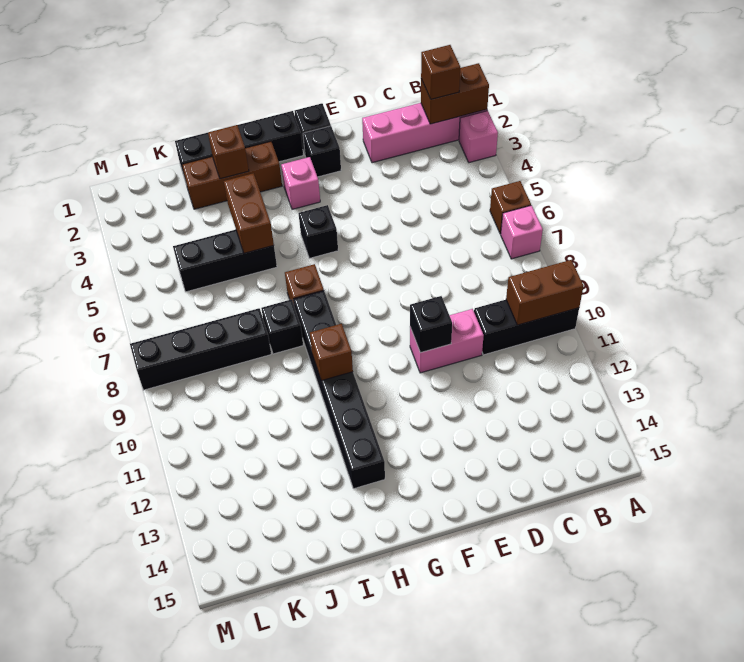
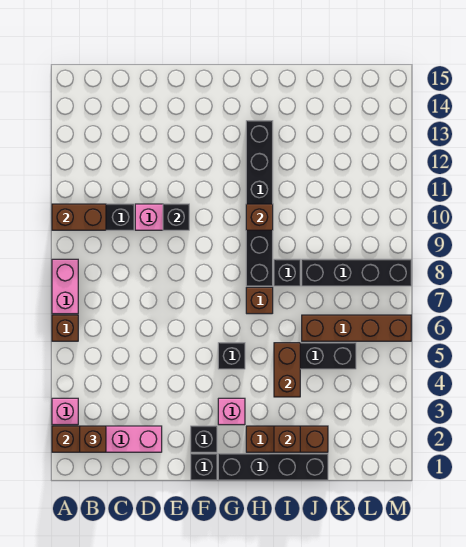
pink brick A7 level 1 -> pink brick A7:A8 level 1
none -> brown brick J6:M6 level 1

